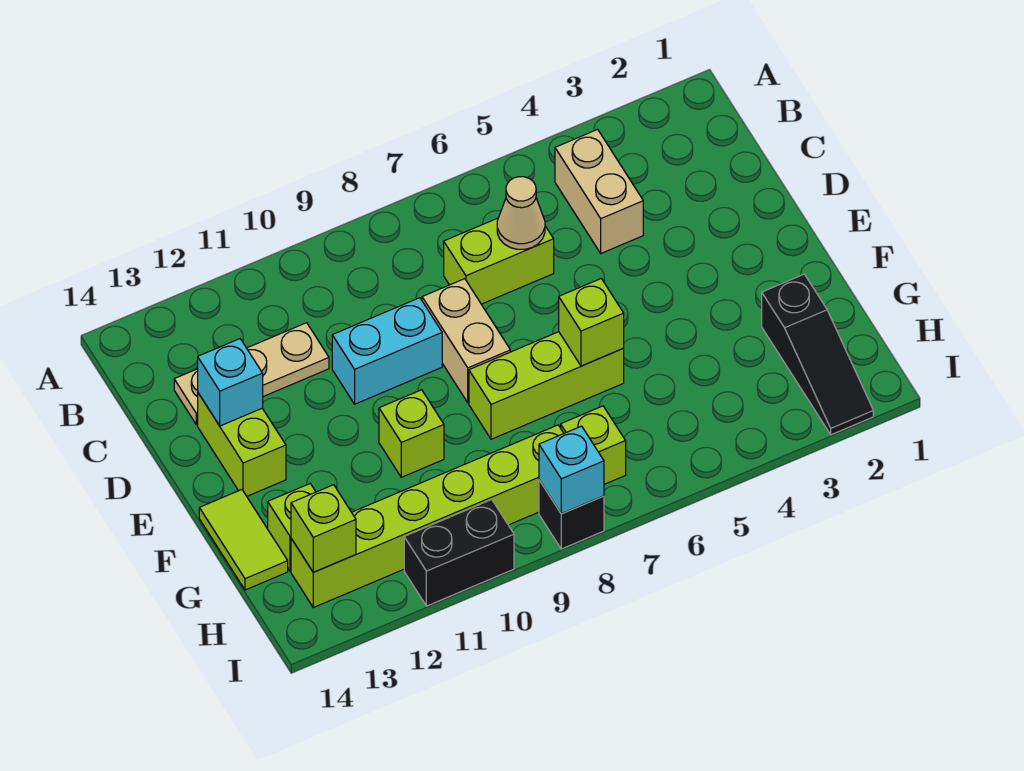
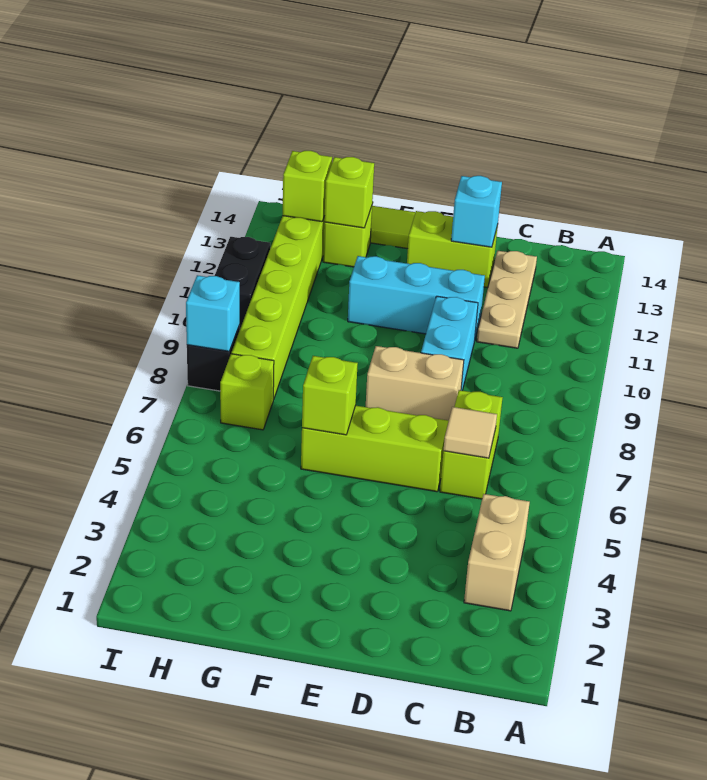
tan brick B4:C4 level 1 -> tan brick B3:B4 level 1
tan cone C6 level 2 -> tan tile C6 level 2
none -> cyan brick D11:F11 level 1
lime brick F6:F8 level 1 -> lime brick D6:F6 level 1
lime brick F10 level 1 -> lime brick G13 level 2
black slope G2:I2 level 1 top G -> none

